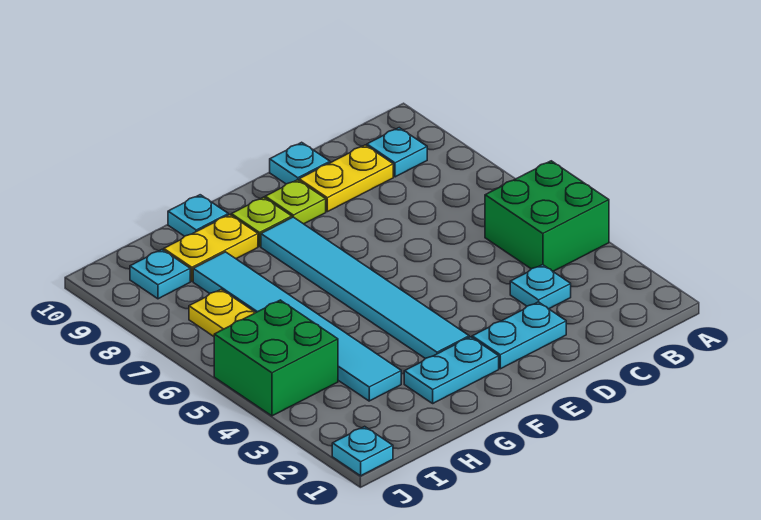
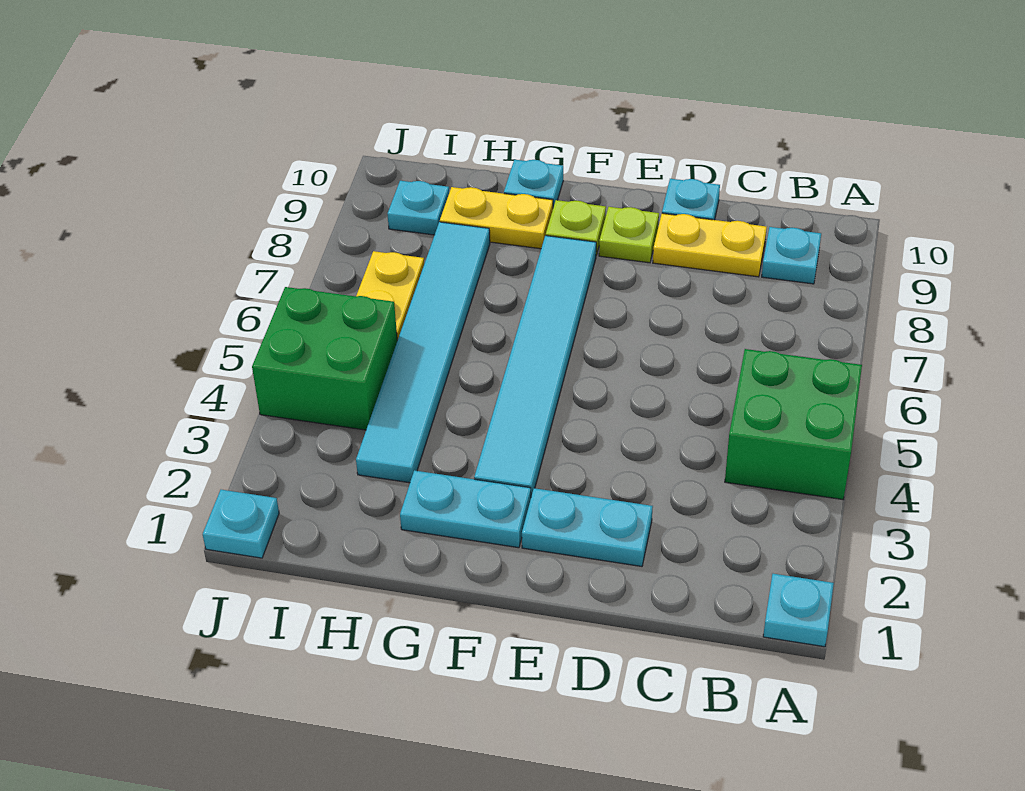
cyan plate C3 level 1 -> cyan plate A1 level 1

